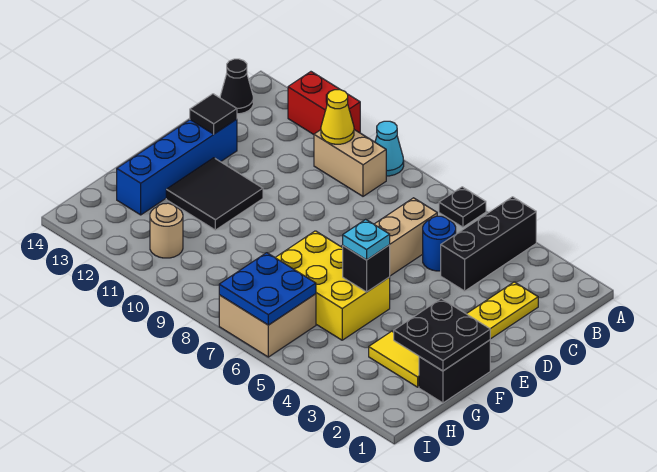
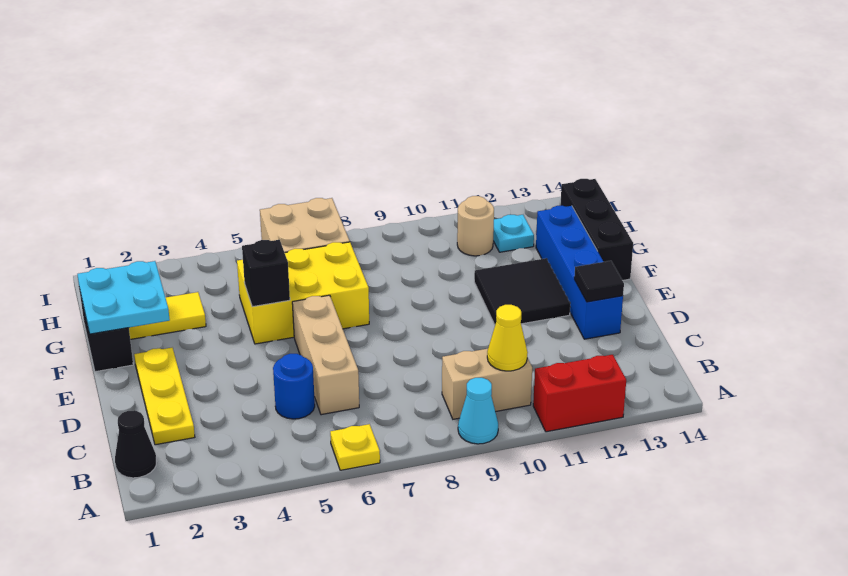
black brick A4:C4 level 1 -> black brick F14:H14 level 1
black plate A6 level 1 -> yellow plate A6 level 1
black cone B14 level 1 -> black cone B1 level 1
black plate F1:G2 level 2 -> cyan plate F1:G2 level 2
cyan plate F5 level 3 -> cyan plate H12 level 1
blue plate H6:I7 level 2 -> none

